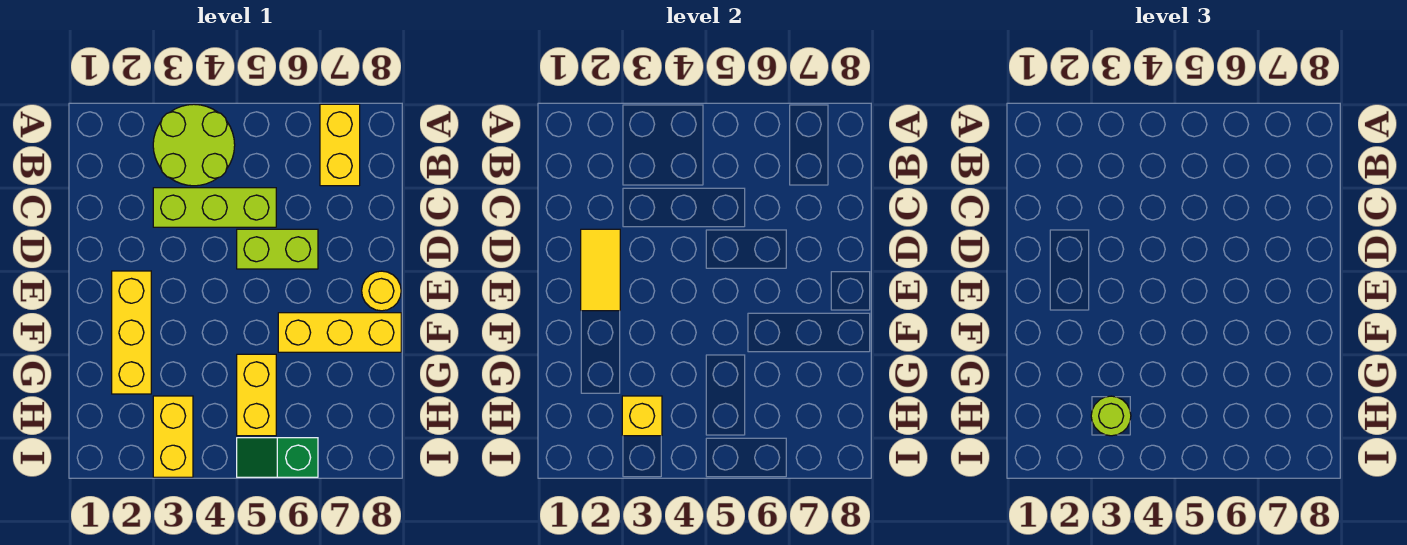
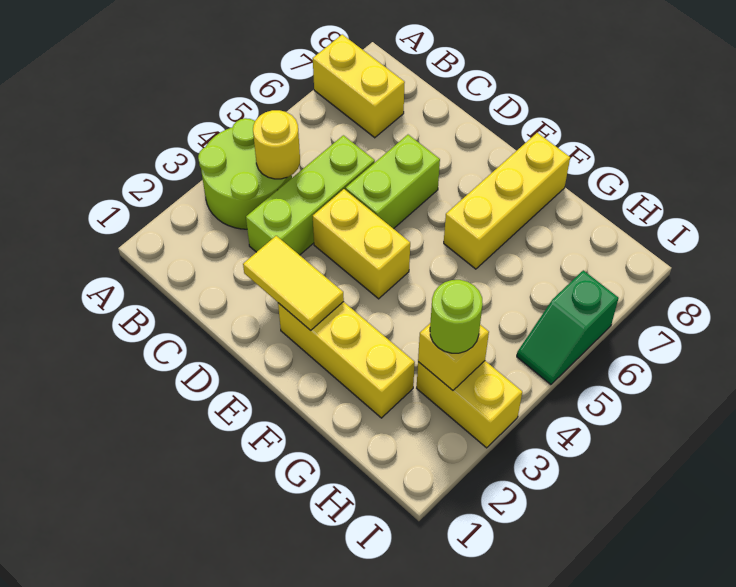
yellow round brick E8 level 1 -> yellow round brick B4 level 2
yellow brick G5:H5 level 1 -> yellow brick D4:E4 level 1

